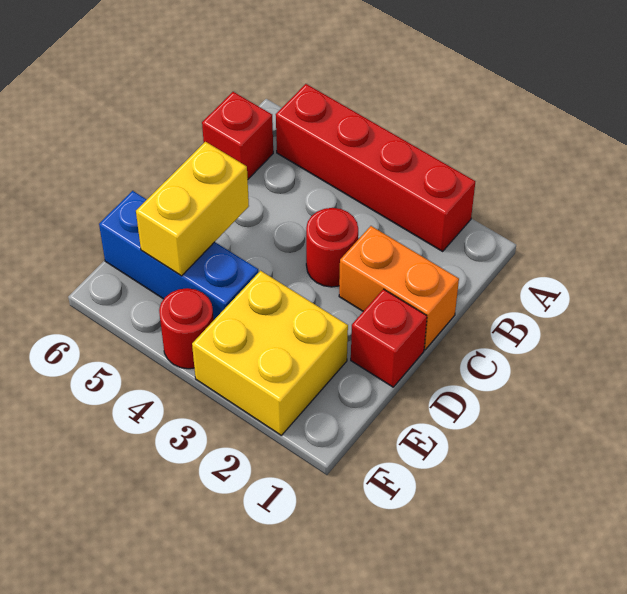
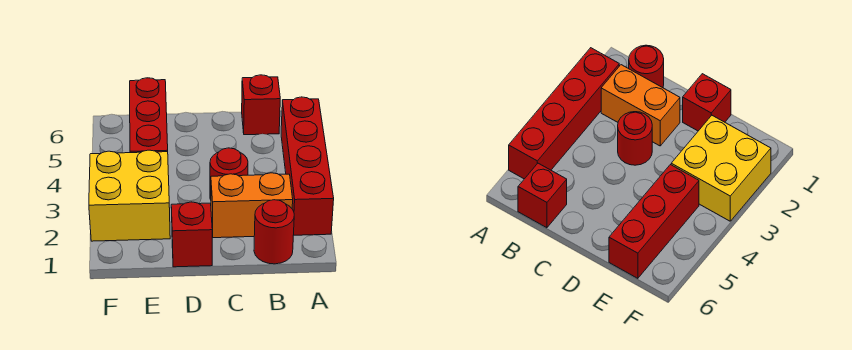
orange brick C1:C2 level 1 -> orange brick B2:C2 level 1
yellow brick D5:E5 level 2 -> none
blue brick E4:E6 level 1 -> red brick E4:E6 level 1
red round brick F4 level 1 -> red round brick B1 level 1

